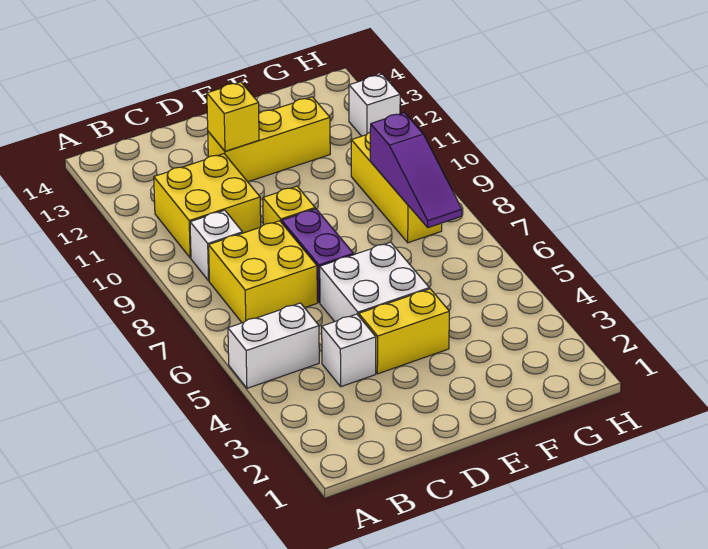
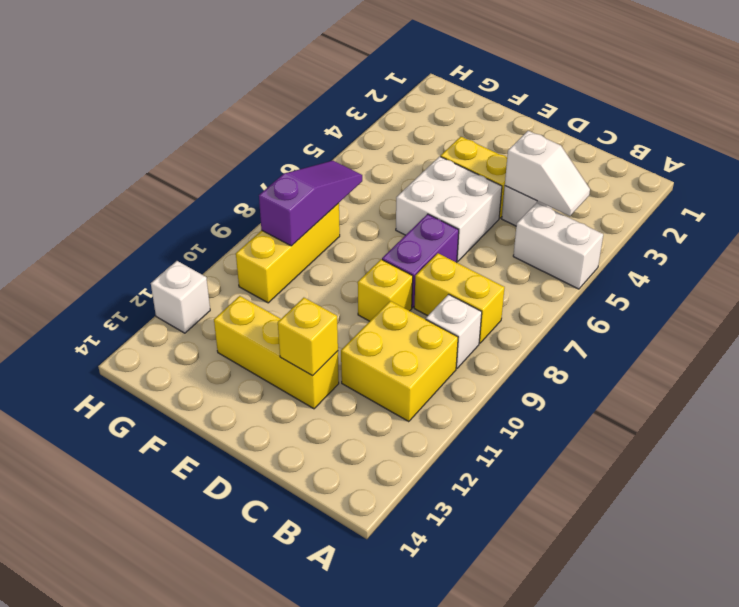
none -> white slope B4:C4 level 2 top C
yellow brick B7:C8 level 1 -> yellow brick B8:C8 level 1

